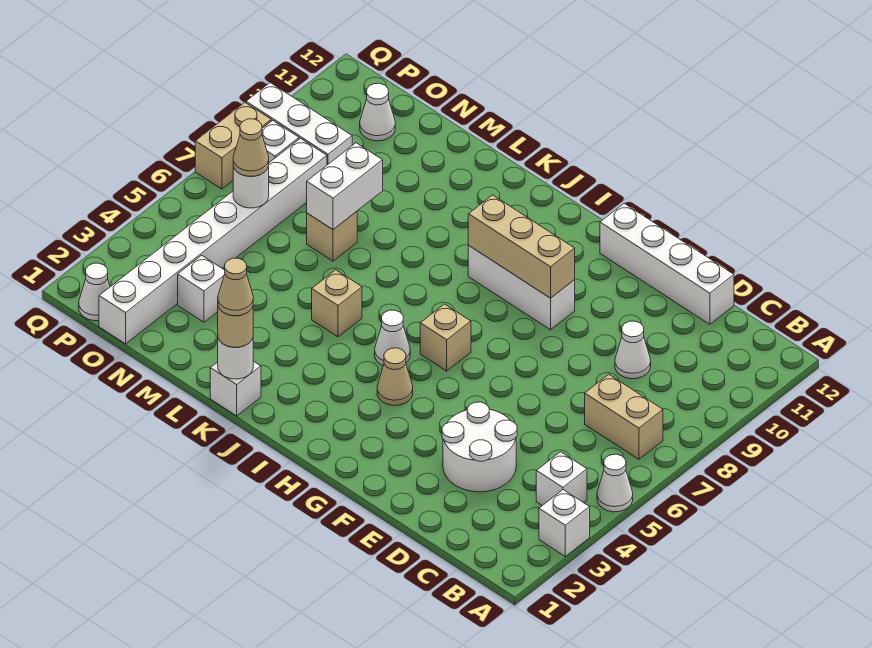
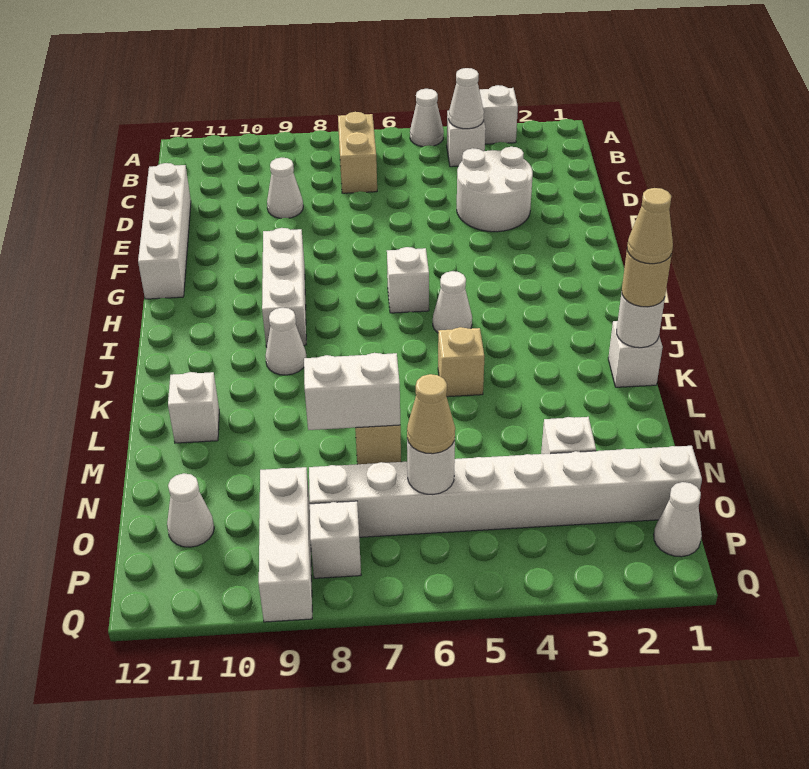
none -> white cone B4 level 2
tan brick G9:I9 level 2 -> none
tan cone H4 level 1 -> none
tan brick H6 level 1 -> white brick H6 level 1
none -> white cone J9 level 1
none -> white brick L11 level 1
tan brick Q7:Q8 level 1 -> none

